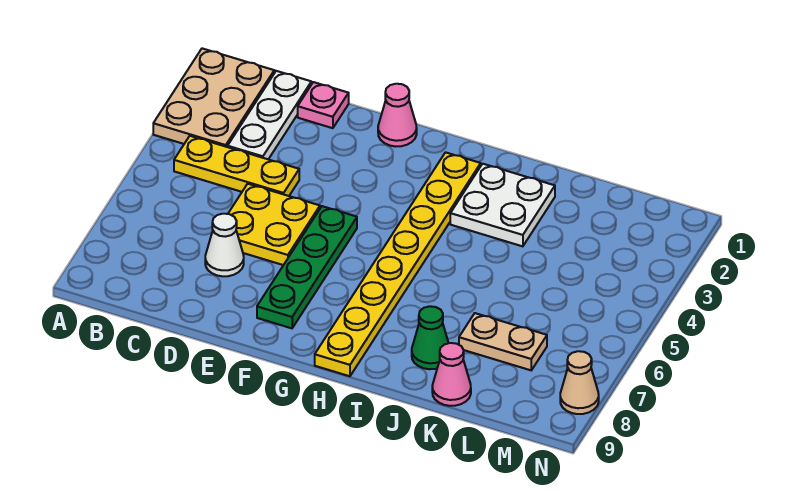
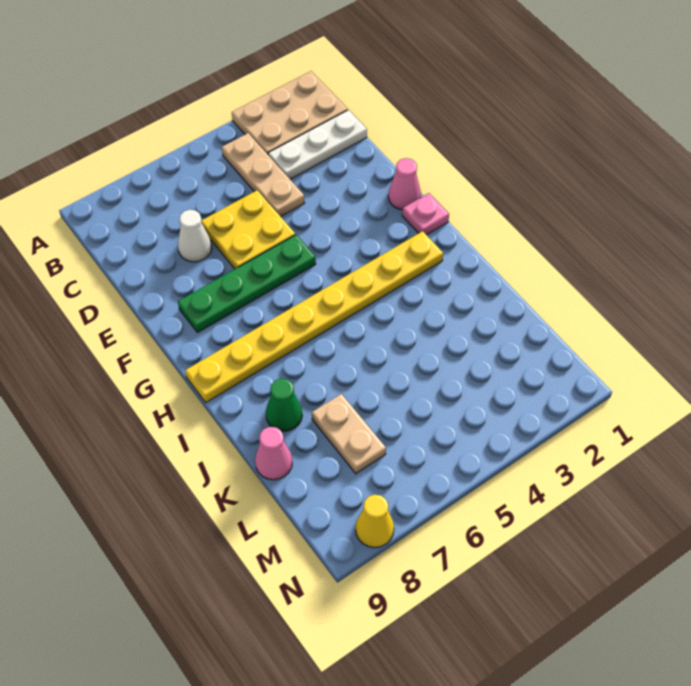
yellow plate B4:D4 level 1 -> tan plate B4:D4 level 1
pink plate D1 level 1 -> pink plate G1 level 1
white plate I2:J3 level 1 -> none
tan cone N8 level 1 -> yellow cone N8 level 1

